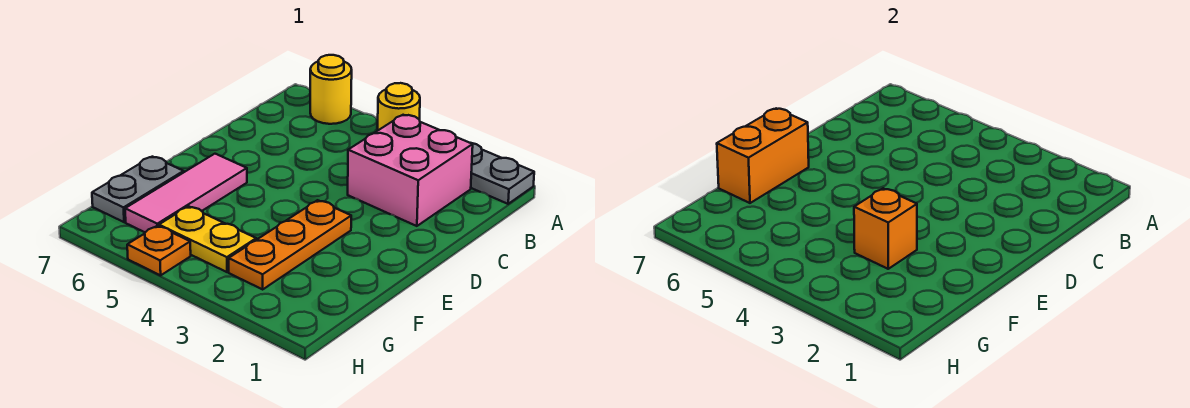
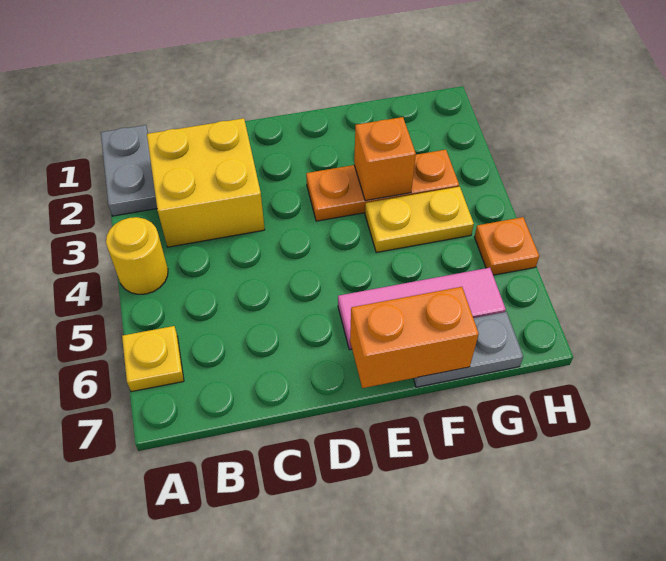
yellow round brick A6 level 1 -> yellow plate A6 level 1
pink brick B2:C3 level 1 -> yellow brick B2:C3 level 1
yellow plate G4:G5 level 1 -> yellow plate F4:G4 level 1

